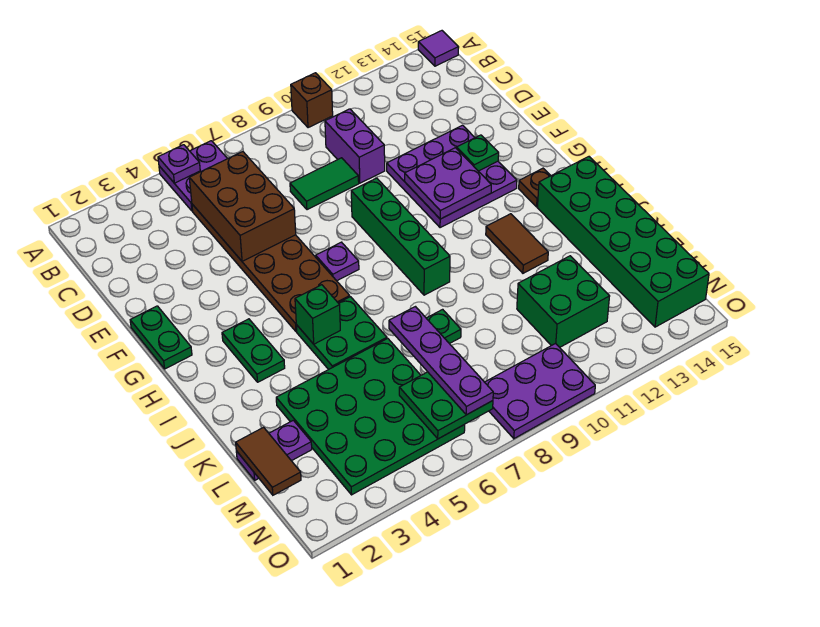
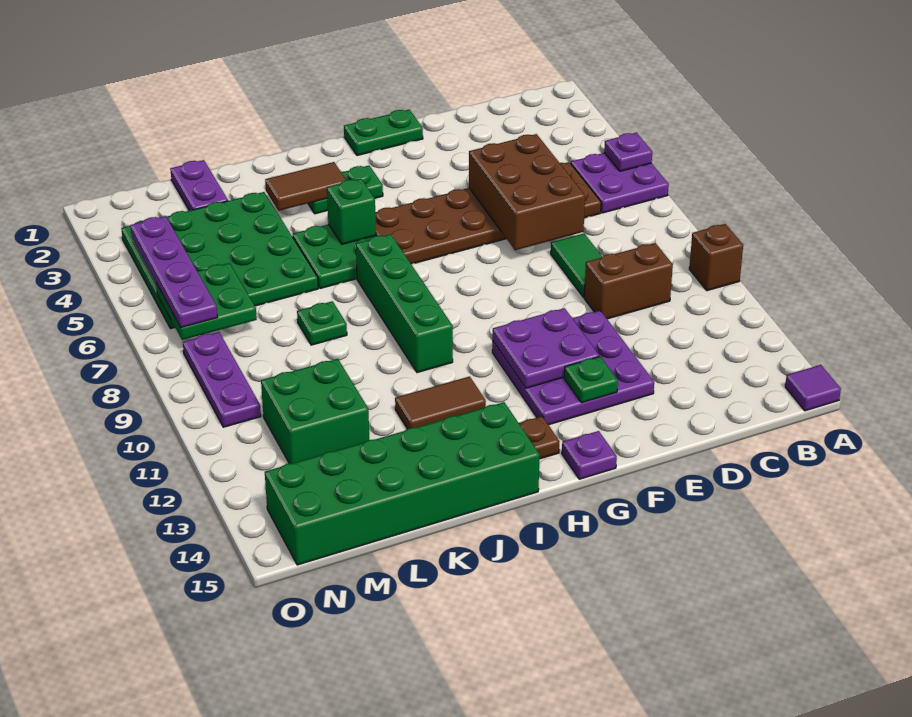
brown brick C5:E6 level 2 -> brown brick D5:E7 level 2
purple brick C10:D10 level 1 -> brown brick C10:D10 level 1
green brick F9:I9 level 1 -> green brick I7:I10 level 1
purple plate G7 level 1 -> purple plate G15 level 1
purple plate K7:N7 level 3 -> purple plate N4:N7 level 3
brown tile L1:M1 level 2 -> brown tile I3:J3 level 2
purple plate N8:O10 level 1 -> purple plate N8:N10 level 1

